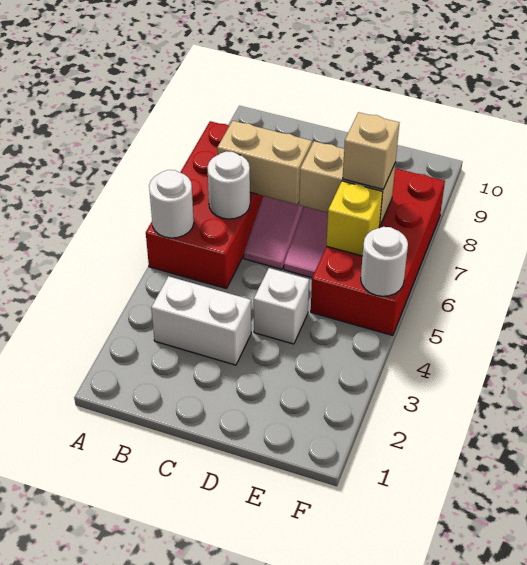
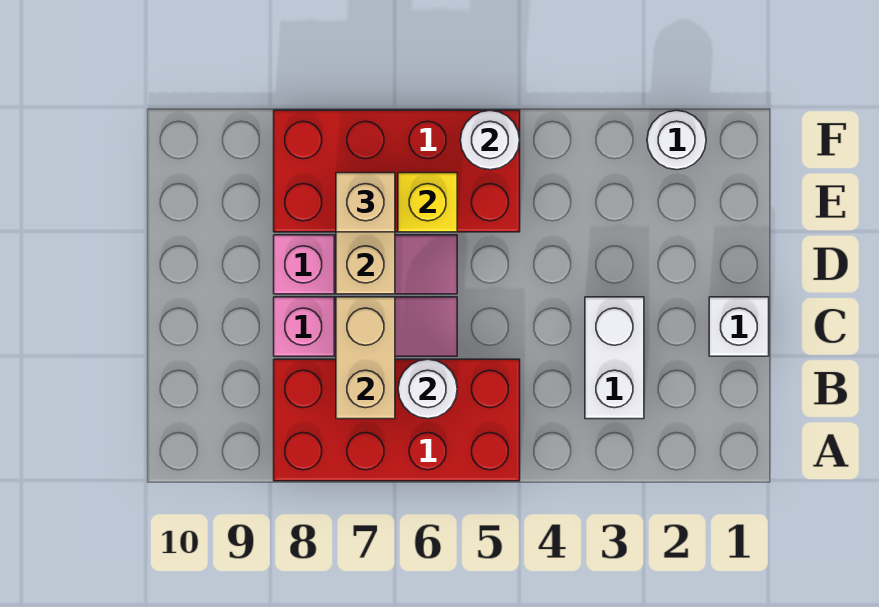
white round brick A5 level 2 -> white round brick F2 level 1
white brick D4 level 1 -> white brick C1 level 1

